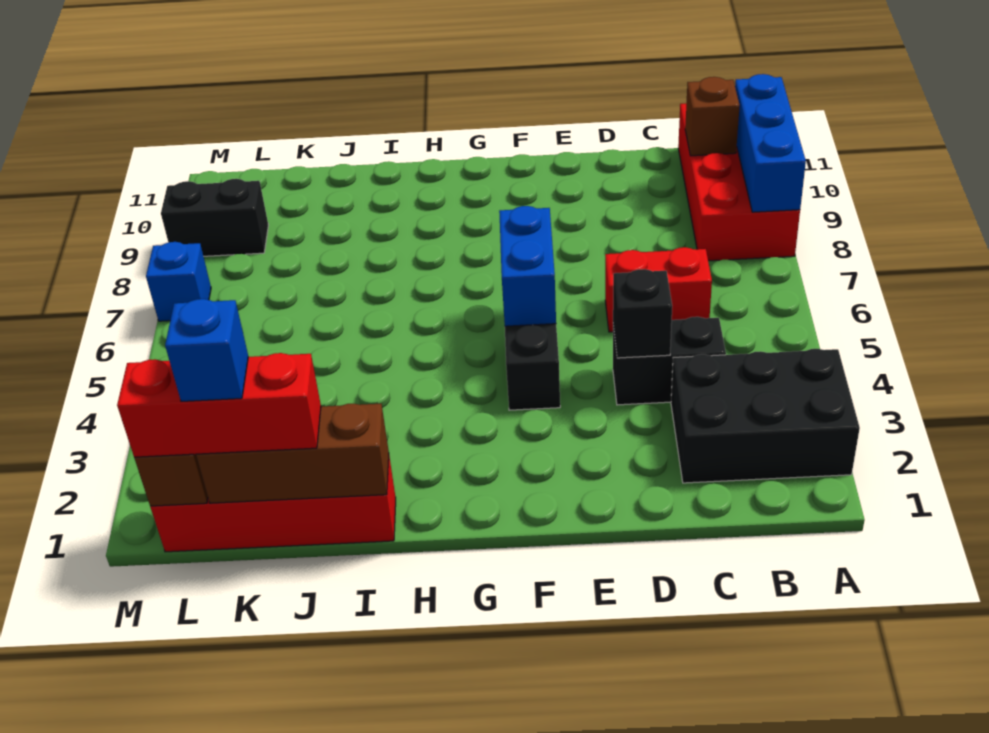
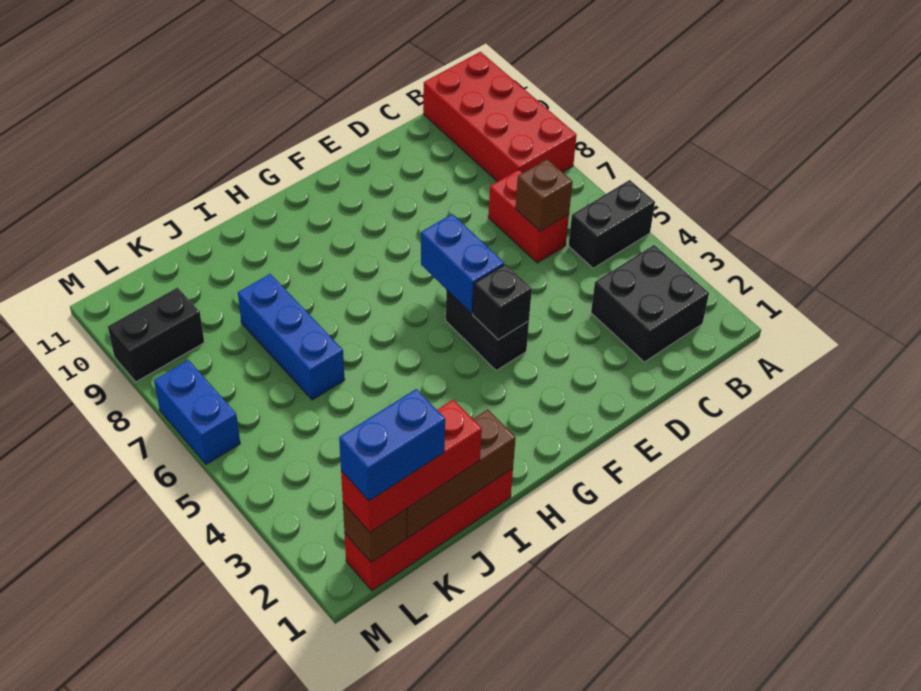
black brick A2:C3 level 1 -> black brick B2:C3 level 1
blue brick A8:A10 level 2 -> blue brick J6:J8 level 1
brown brick B10 level 2 -> brown brick C6 level 2
black brick C4:D4 level 1 -> black brick A5:B5 level 1
red brick C6:D6 level 1 -> red brick C6:C7 level 1
black brick D4 level 2 -> black brick F4 level 2
blue brick K1 level 4 -> blue brick K1:L1 level 4
blue brick M7 level 1 -> blue brick M6:M7 level 1

